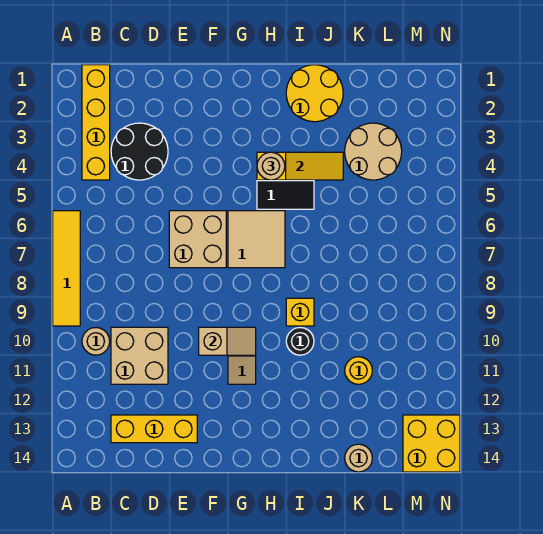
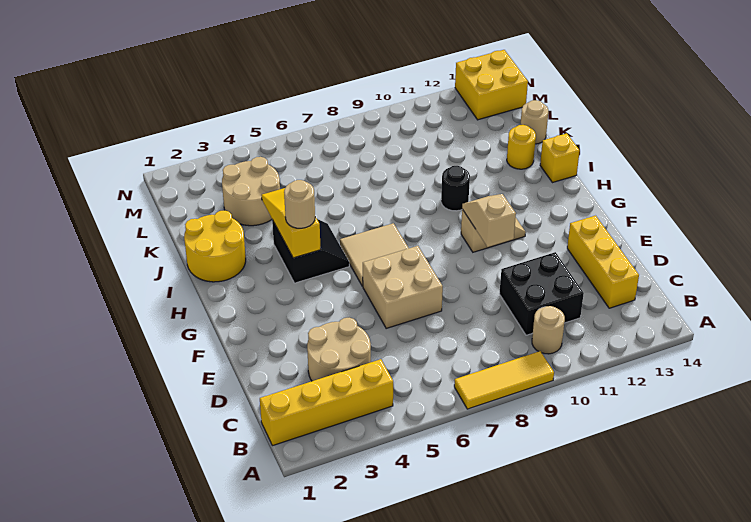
yellow tile A6:A9 level 1 -> yellow tile A7:A9 level 1
black round brick C3:D4 level 1 -> tan round brick C3:D4 level 1
tan brick C10:D11 level 1 -> black brick C10:D11 level 1
yellow brick I9 level 1 -> yellow brick I14 level 1
yellow round brick K11 level 1 -> yellow round brick J13 level 1

